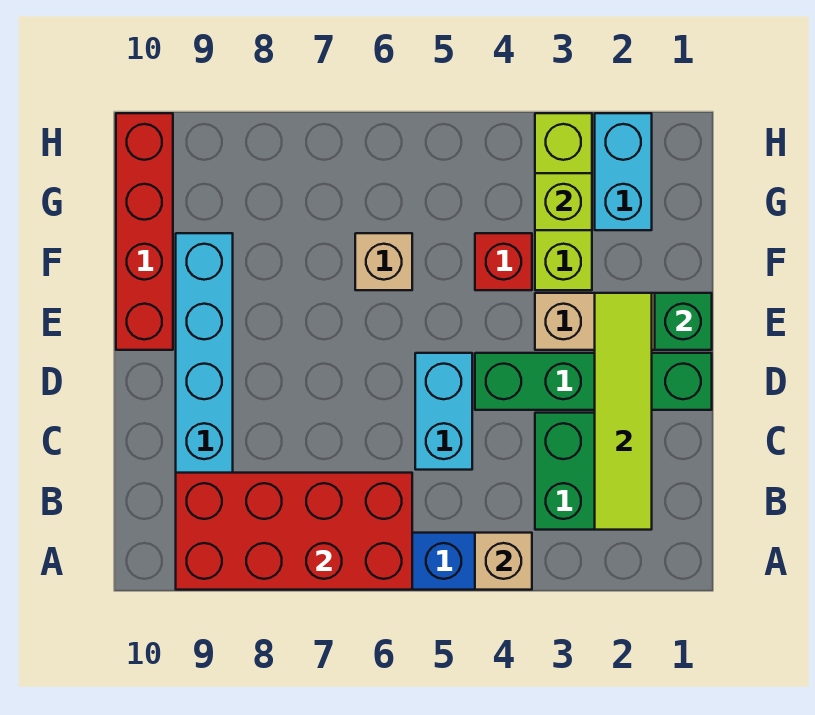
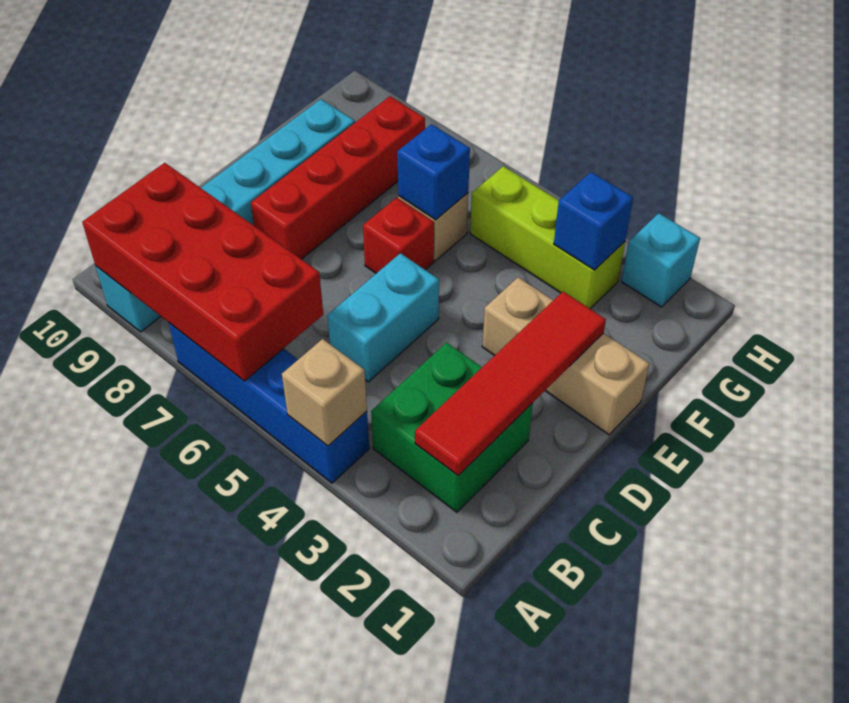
lime tile B2:E2 level 2 -> red tile B2:E2 level 2
green brick D1:D4 level 1 -> none
green brick E1 level 2 -> none
red brick E10:H10 level 1 -> red brick D8:G8 level 1
lime brick F3:H3 level 1 -> lime brick G3:G5 level 1
red brick F4 level 1 -> red brick E6 level 1
none -> blue brick F6 level 2
cyan brick G2:H2 level 1 -> cyan brick H2 level 1
lime brick G3 level 2 -> blue brick G3 level 2

